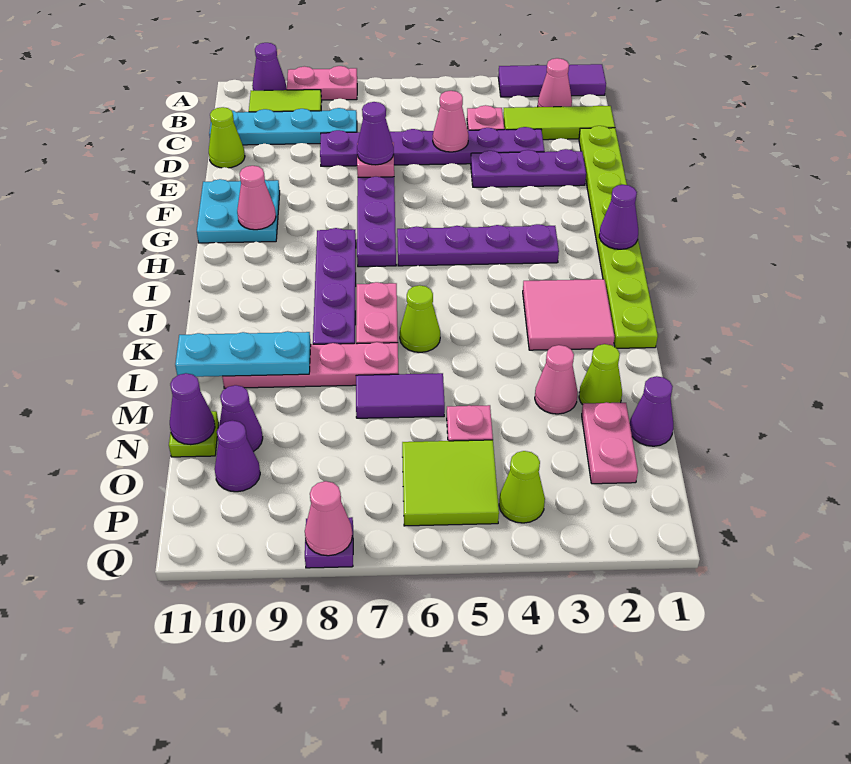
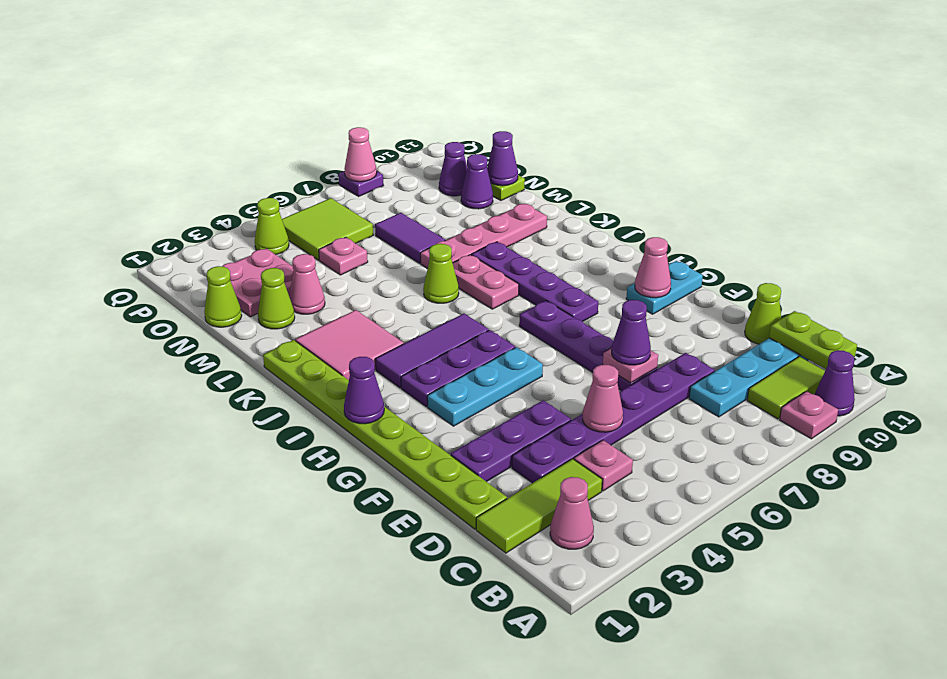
purple tile A1:A3 level 1 -> purple tile I3:I5 level 1
pink plate A8:A9 level 1 -> pink plate A9 level 1
none -> lime plate B11:C11 level 2
cyan plate F10:G11 level 1 -> cyan plate G10:G11 level 1
purple plate H3:H6 level 1 -> purple plate H3:H5 level 1
cyan plate L9:L11 level 2 -> cyan plate G3:G5 level 1
purple tile M6:M7 level 1 -> purple tile M7:N7 level 1
purple cone N1 level 1 -> lime cone N1 level 1
pink plate N2:O2 level 1 -> pink plate N2:O3 level 1

